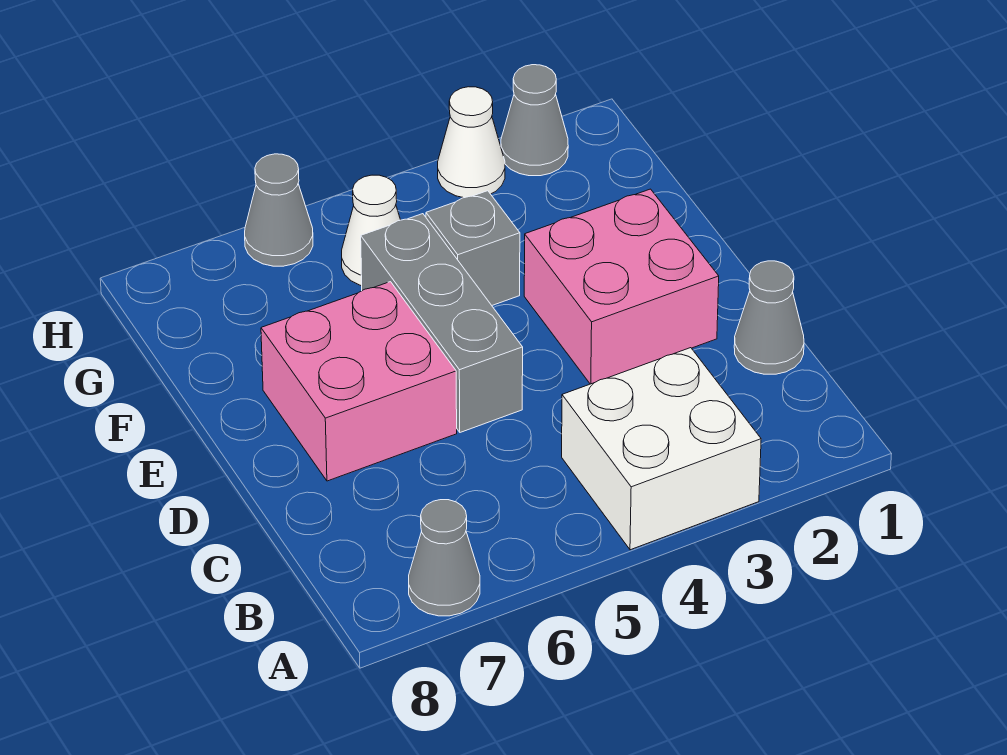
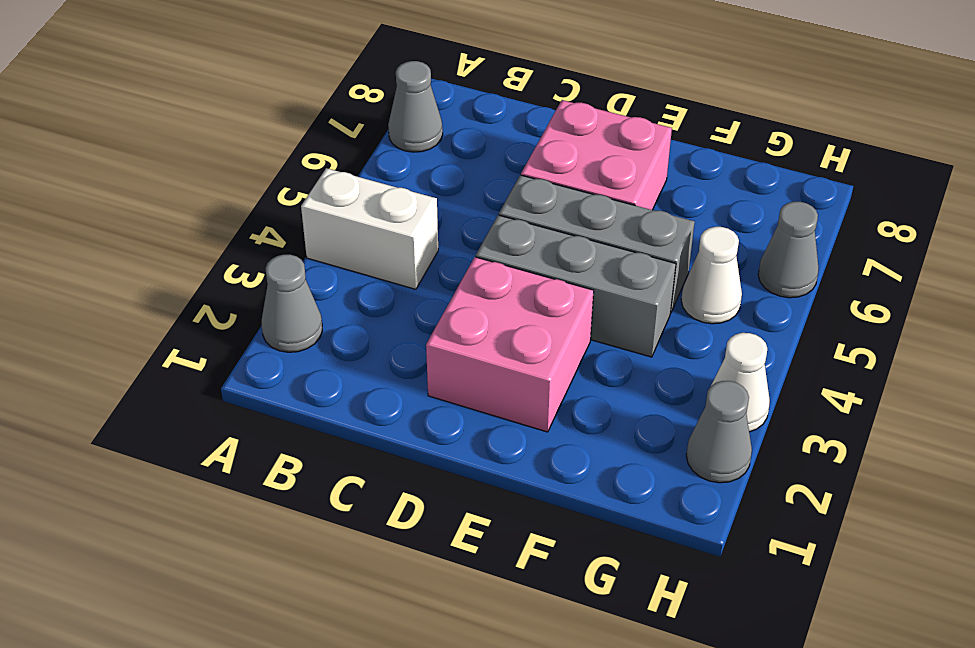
white brick A3:B4 level 1 -> white brick A4:B4 level 1
grey cone C1 level 1 -> grey cone A2 level 1
grey brick F4 level 1 -> grey brick D4:F4 level 1

